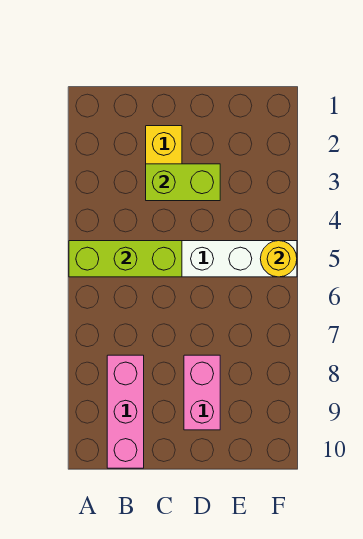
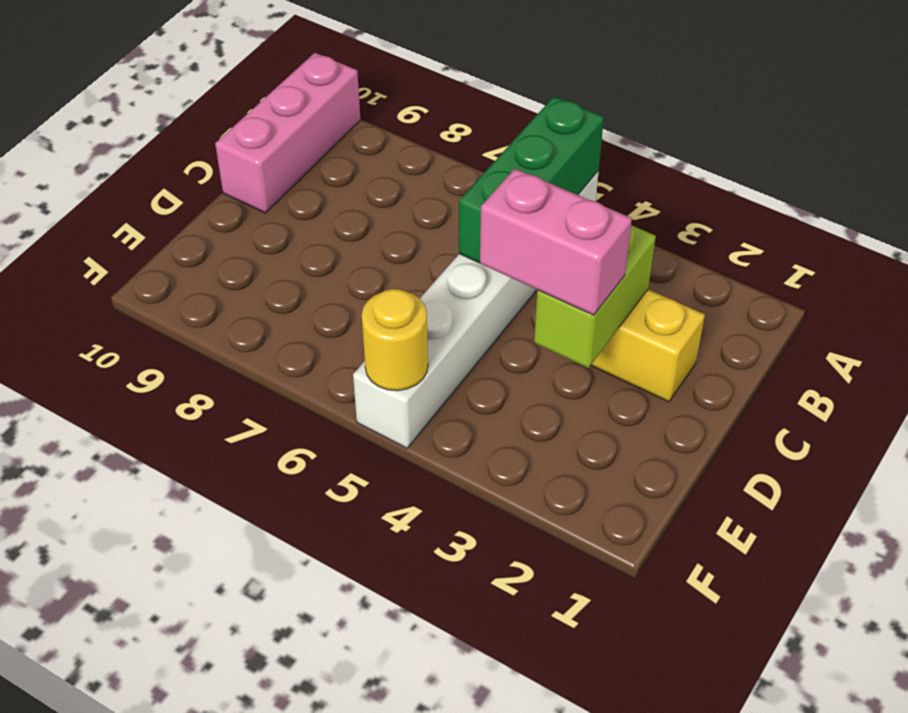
lime brick A5:C5 level 2 -> green brick A5:C5 level 2
pink brick B8:B10 level 1 -> pink brick A10:C10 level 1
pink brick D8:D9 level 1 -> pink brick D3:D4 level 3

